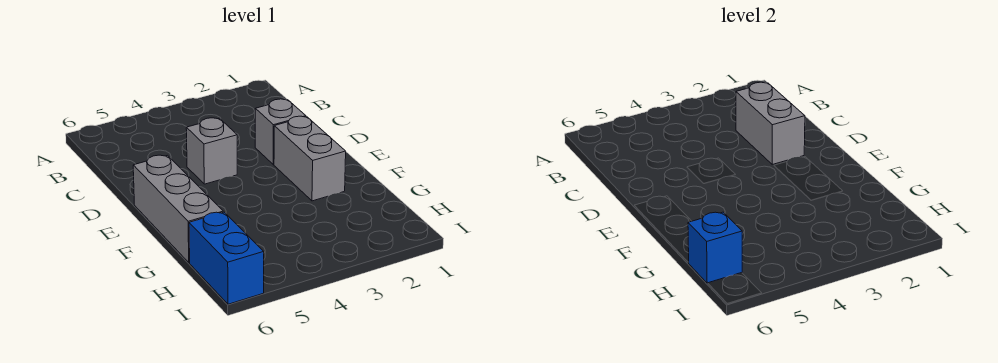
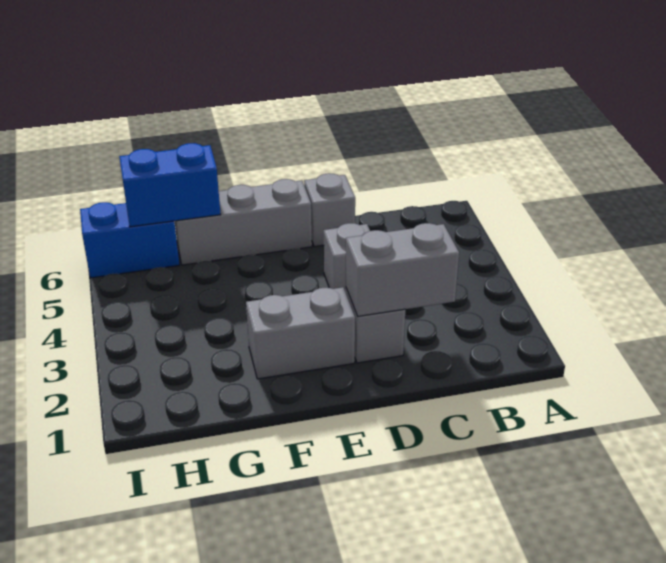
none -> grey brick D6 level 1
blue brick H6 level 2 -> blue brick G6:H6 level 2

